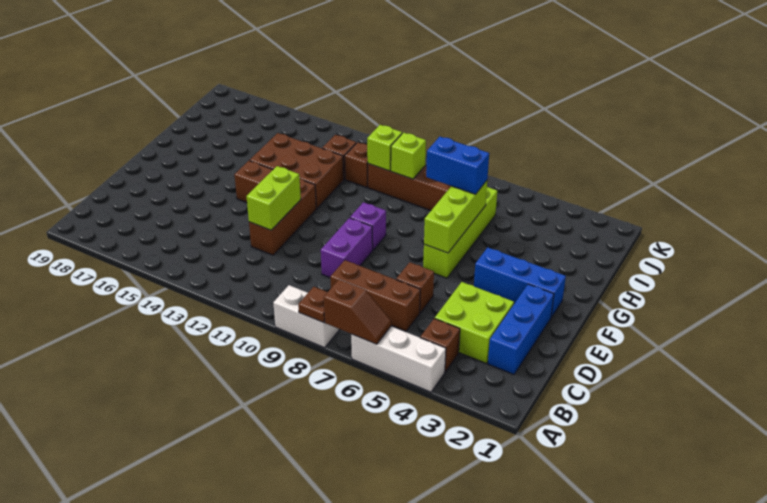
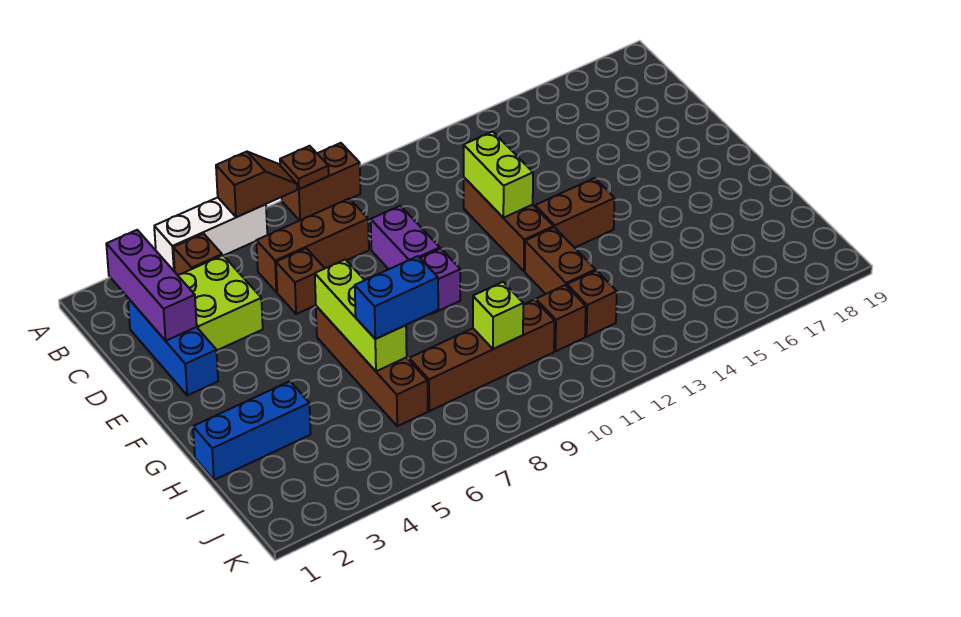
brown slope A6:A7 level 2 top 7 -> brown slope A6:A7 level 2 top 6
white brick A8:A9 level 1 -> brown brick A8:A9 level 1
none -> purple brick B2:D2 level 2
blue brick F2:F4 level 1 -> blue brick H1:H3 level 1
lime brick F6:I6 level 1 -> brown brick F6:I6 level 1
brown brick G12:H14 level 1 -> brown brick G12:H12 level 1
lime brick I10 level 2 -> none

